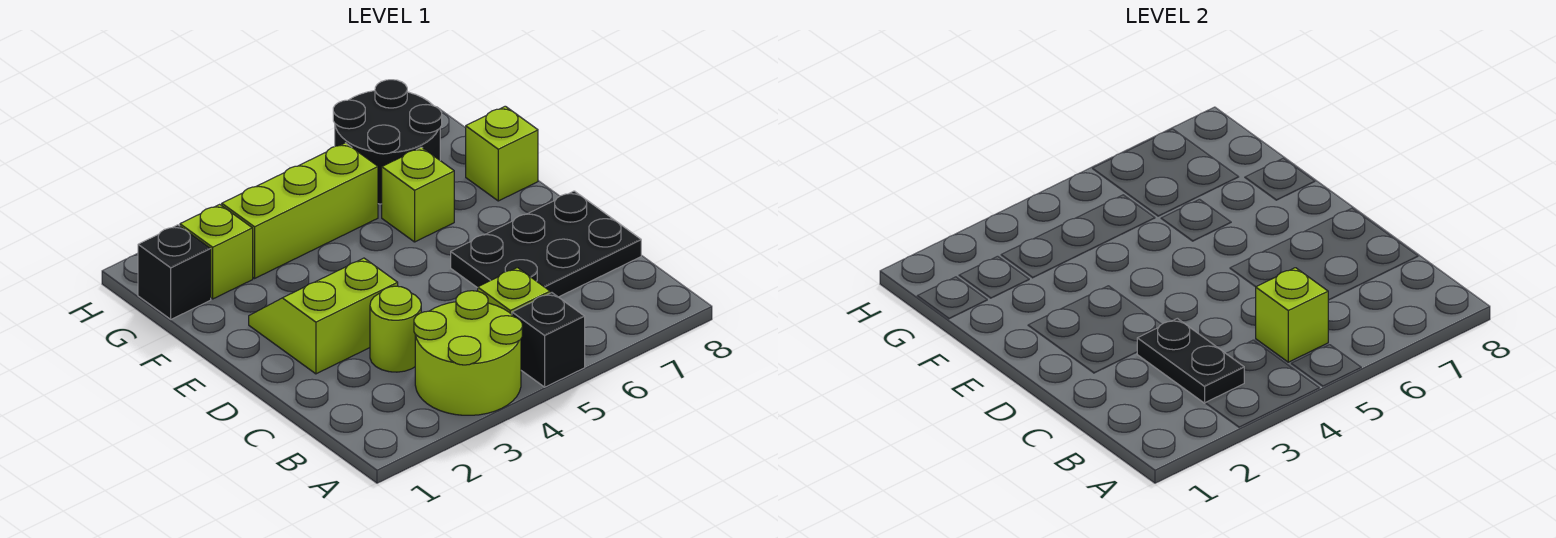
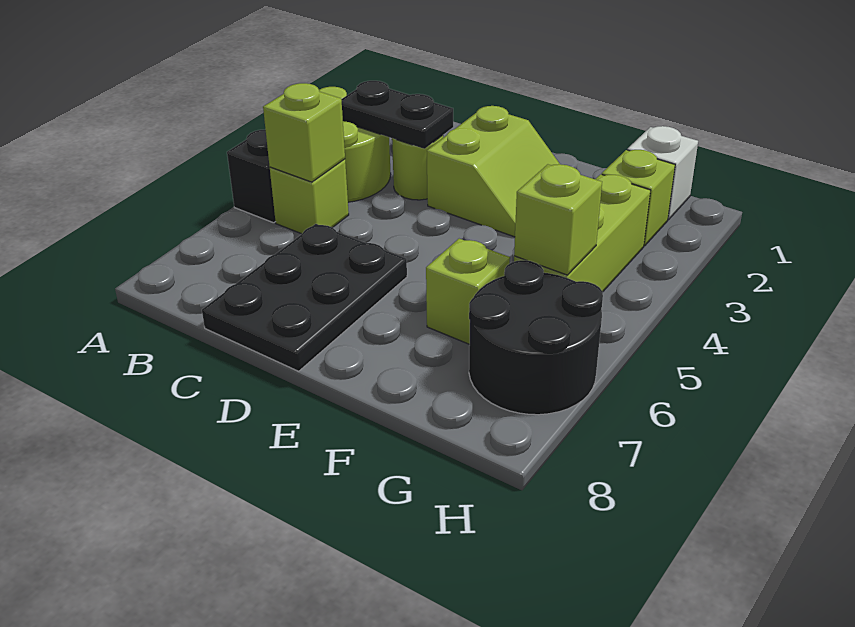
lime brick F8 level 1 -> lime brick G5 level 2
black brick G1 level 1 -> white brick G1 level 1

